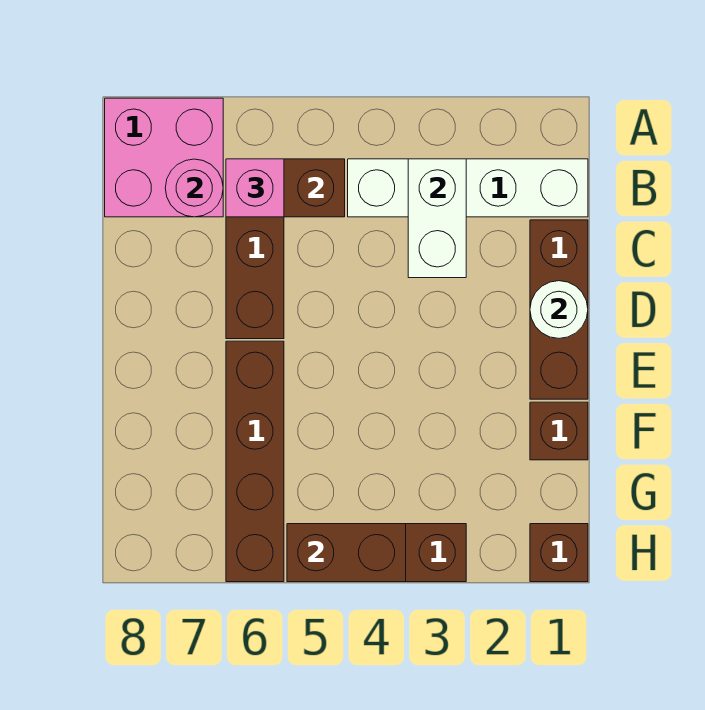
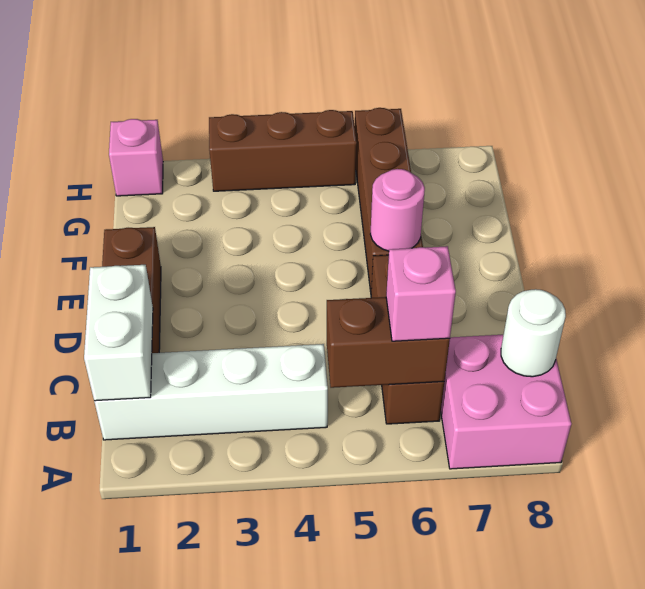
white brick B3:C3 level 2 -> white brick B1:C1 level 2
pink round brick B7 level 2 -> pink round brick E6 level 2
white round brick D1 level 2 -> white round brick B8 level 2
brown brick F1 level 1 -> none
brown brick H1 level 1 -> pink brick H1 level 1
brown brick H4:H5 level 2 -> none

